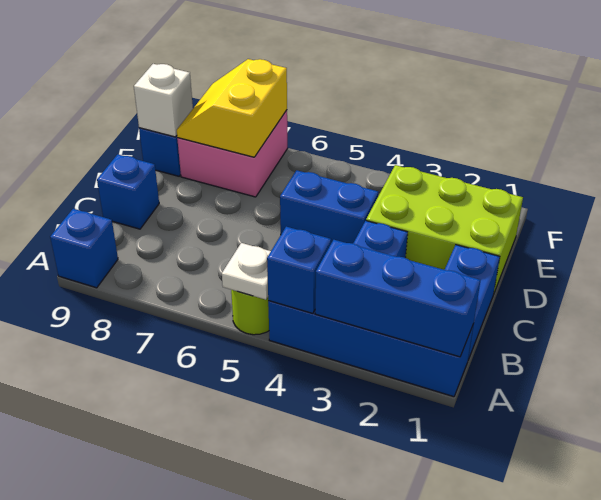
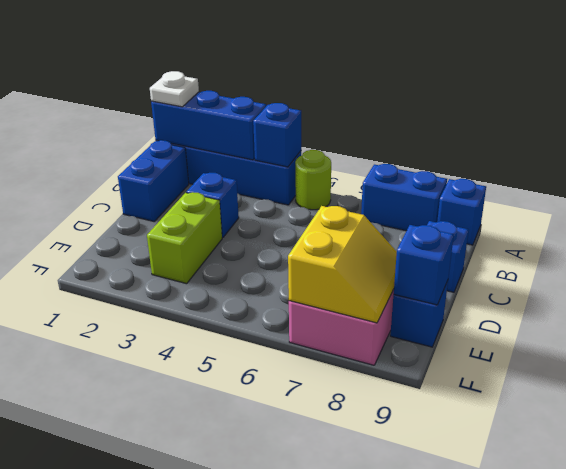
white plate A5 level 2 -> white plate A1 level 3
lime brick D1:E3 level 1 -> lime brick D3:E3 level 1
blue brick D4:D5 level 1 -> blue brick A7:A8 level 1
white brick E9 level 2 -> blue brick E9 level 2

